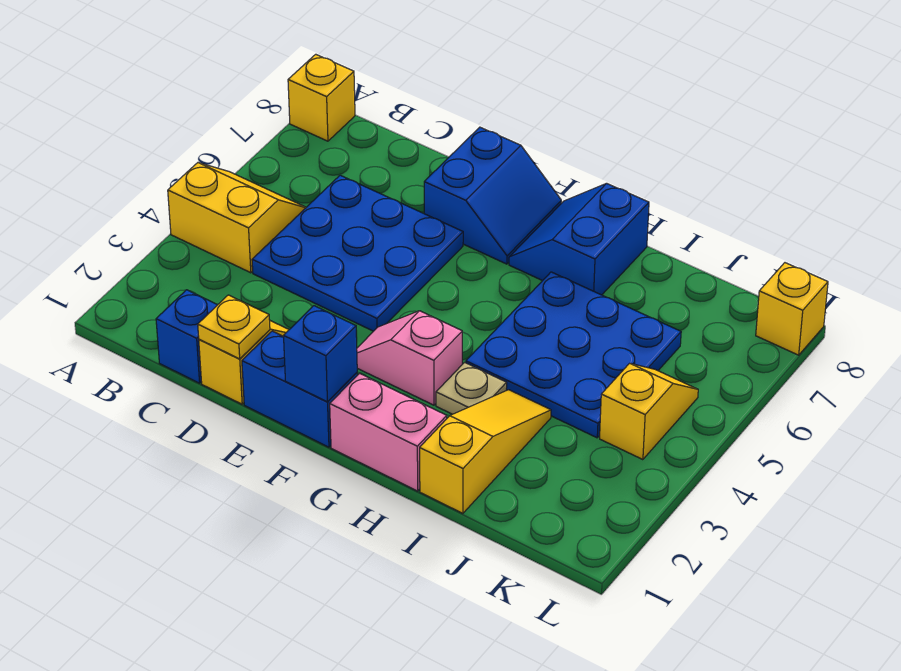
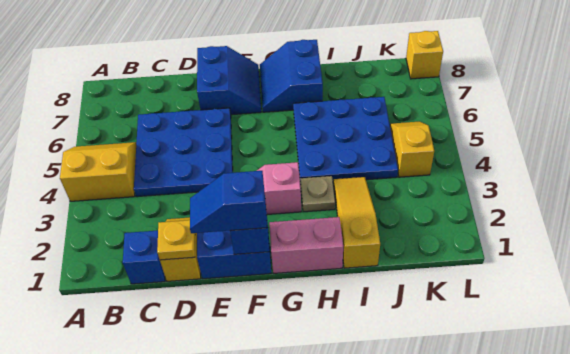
yellow brick A8 level 1 -> none
none -> blue slope E1:F1 level 3 top F

